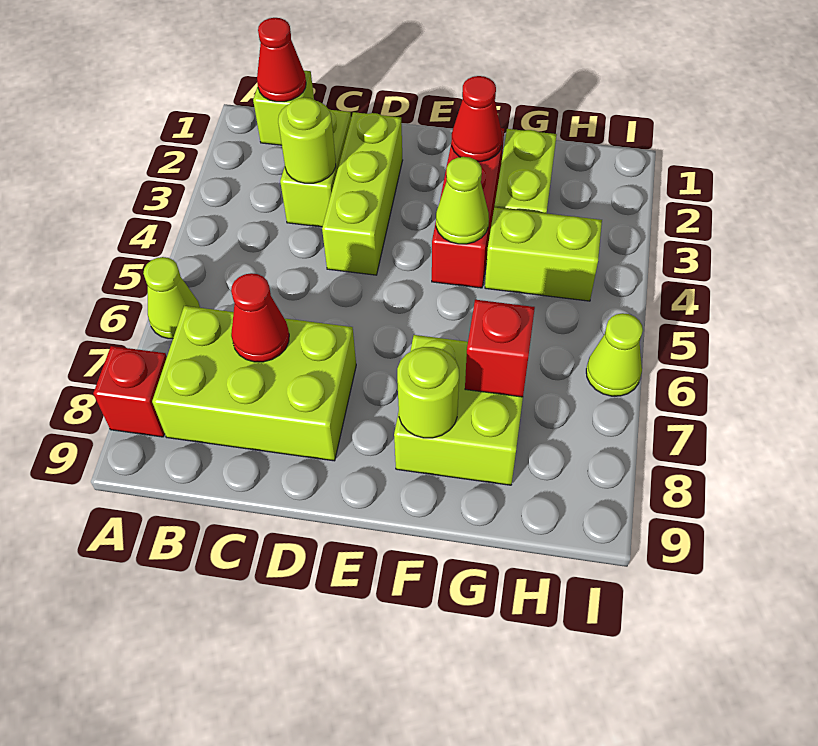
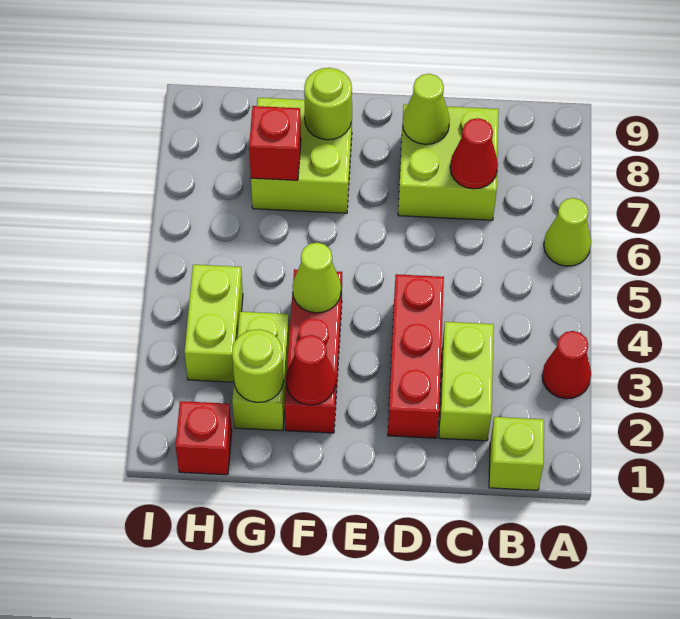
red brick A8 level 1 -> red brick H1 level 1
red cone B1 level 2 -> red cone A3 level 1
lime brick B7:D8 level 1 -> lime brick C7:D8 level 1
lime round brick C3 level 2 -> lime round brick G2 level 2
lime brick D2:D4 level 1 -> red brick D2:D4 level 1
lime brick G4:H4 level 1 -> lime brick H3:H4 level 1
lime cone I6 level 1 -> lime cone D8 level 2

